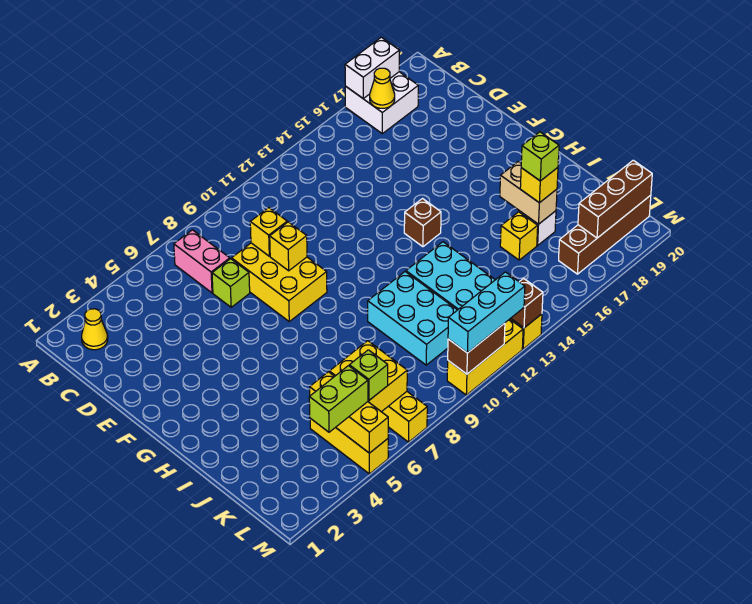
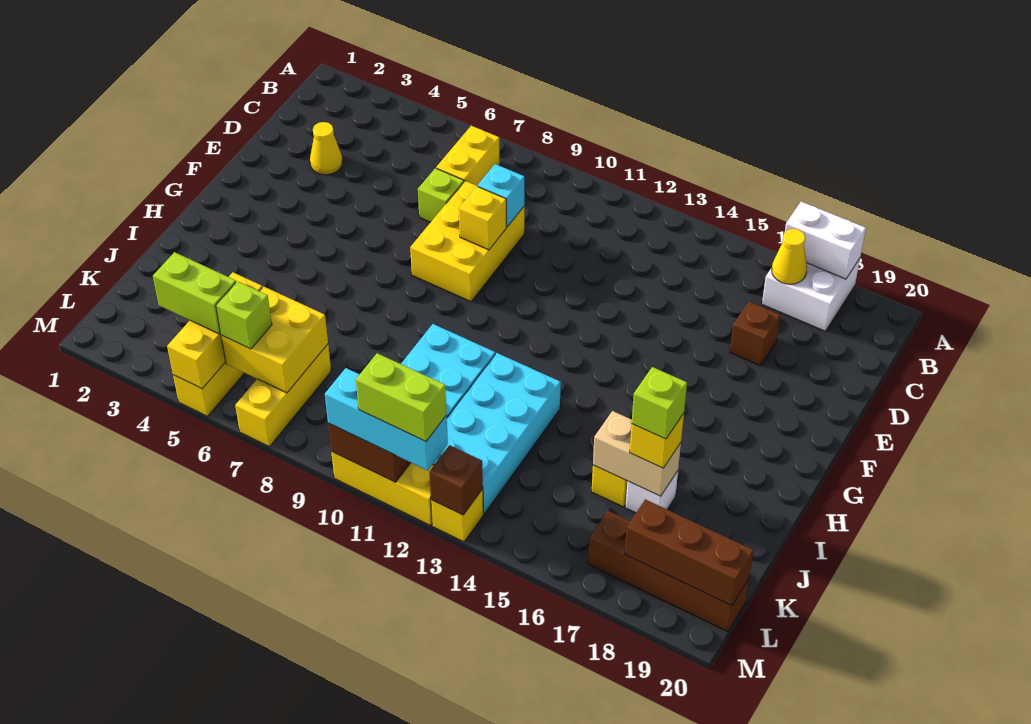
yellow cone B2 level 1 -> yellow cone D3 level 1
pink brick B7:C7 level 1 -> yellow brick B7:C7 level 1
yellow brick D9 level 2 -> cyan brick D9 level 2
brown brick G14 level 1 -> brown brick D17 level 1
tan brick I17:J17 level 2 -> tan brick J16:J17 level 2
none -> lime brick M11:M12 level 4

